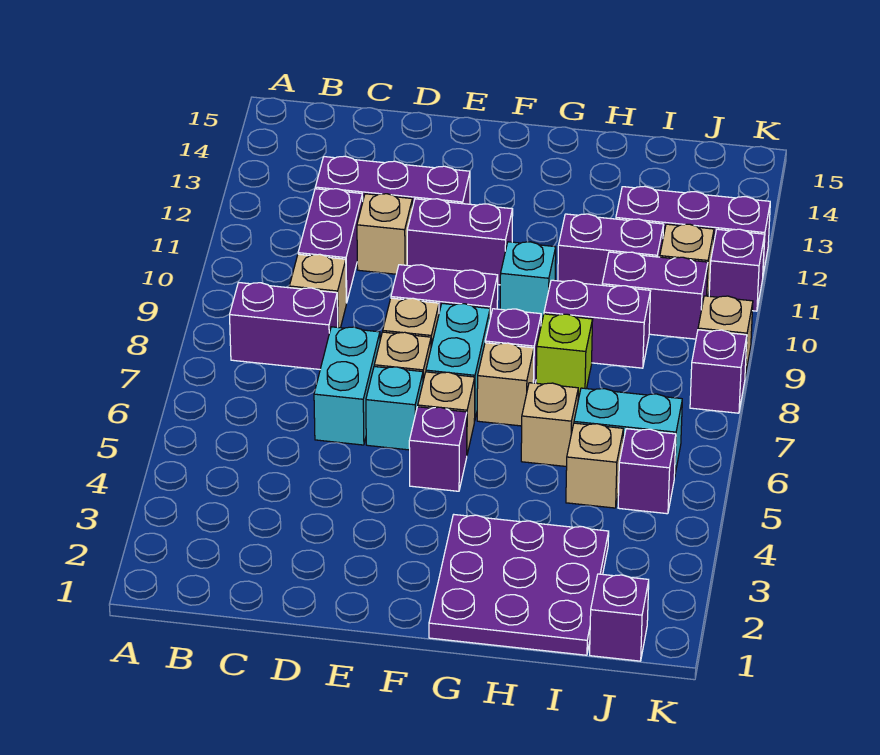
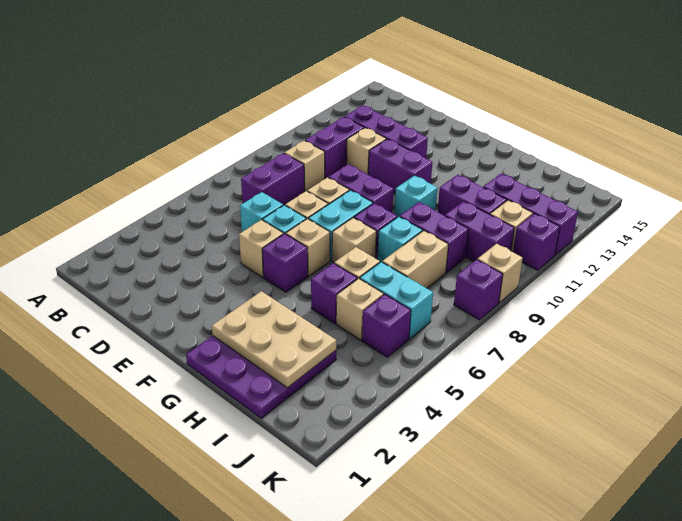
purple brick B8:C8 level 1 -> purple brick C7:C8 level 1
cyan brick D6:D7 level 1 -> cyan brick D6 level 1
none -> tan brick E5 level 1
none -> tan plate G2:I3 level 2
lime brick H8 level 1 -> cyan brick H8 level 1
none -> tan brick I7:I8 level 1
purple brick J1 level 1 -> purple brick H5 level 1

